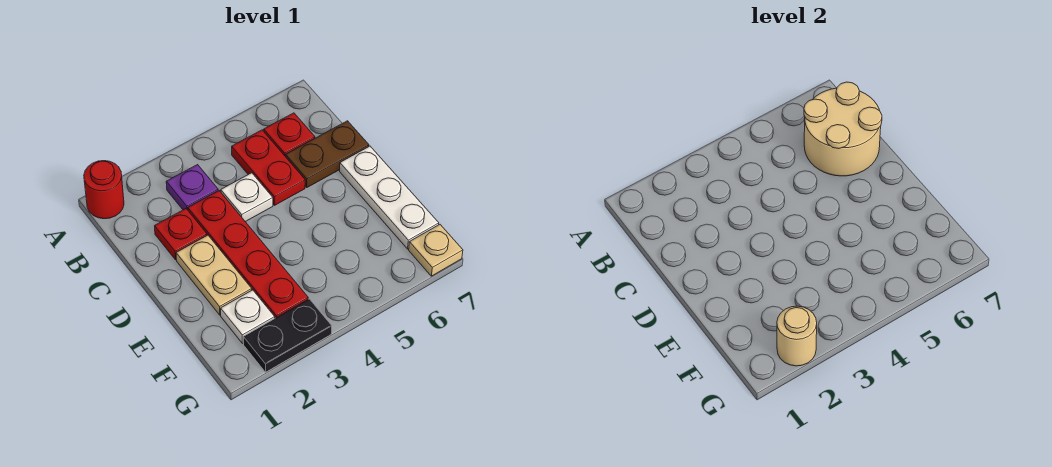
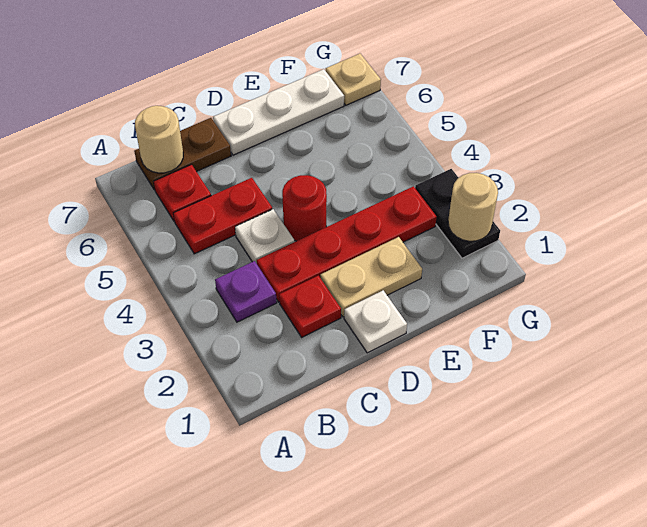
red round brick A1 level 1 -> red round brick D4 level 1
tan round brick B6:C7 level 2 -> tan round brick B7 level 2
brown plate C6:C7 level 1 -> brown plate B7:C7 level 1
white plate F2 level 1 -> white plate D1 level 1

